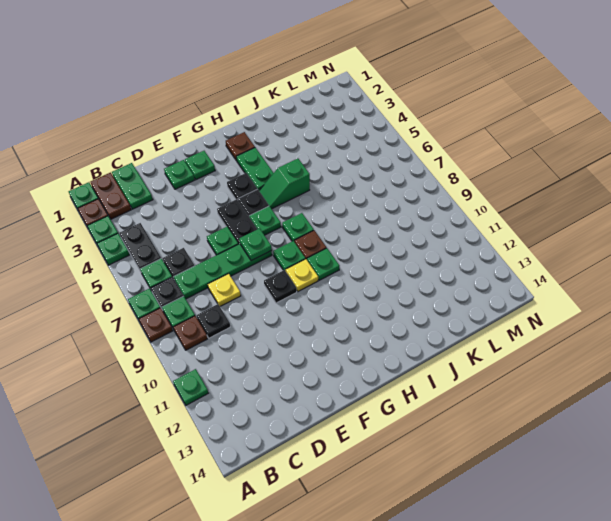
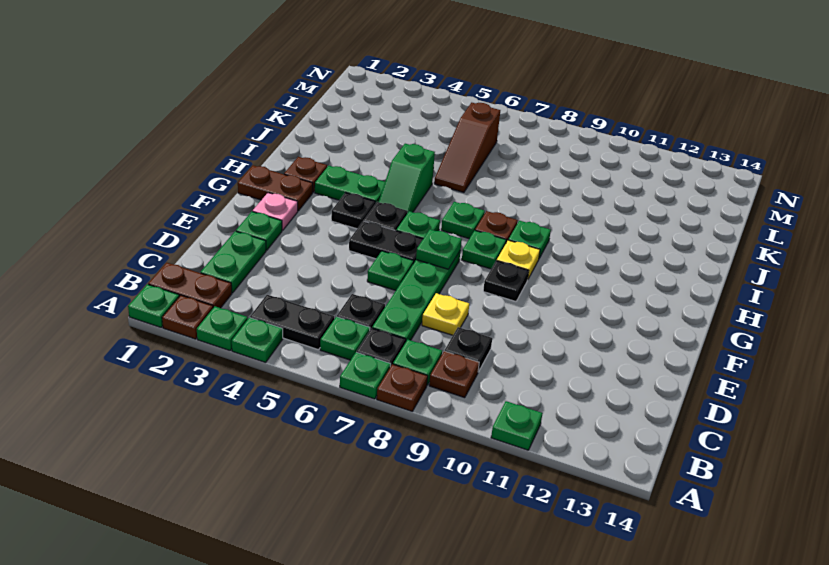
green plate C1:C2 level 1 -> green plate C2:D2 level 1
green plate F2 level 1 -> pink plate F2 level 1
none -> brown plate G1:G2 level 1
none -> brown slope J6:L6 level 1 top L

